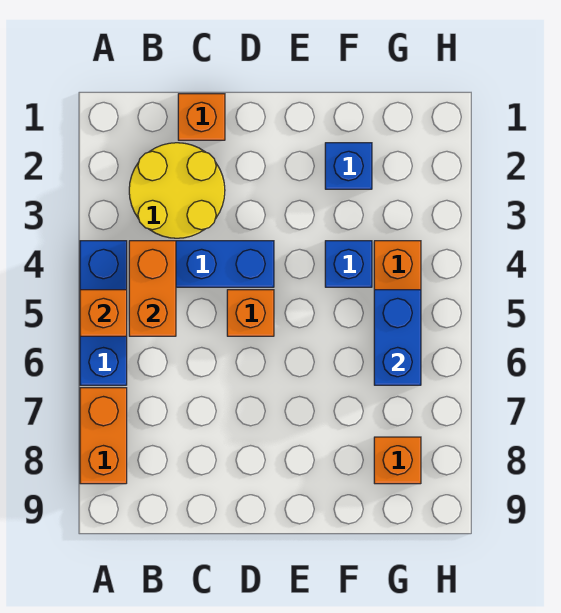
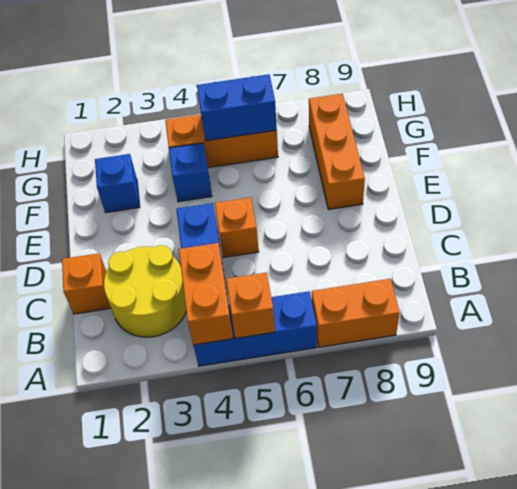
orange brick B4:B5 level 2 -> orange brick A4:B4 level 2
orange brick G8 level 1 -> orange brick E8:G8 level 1

